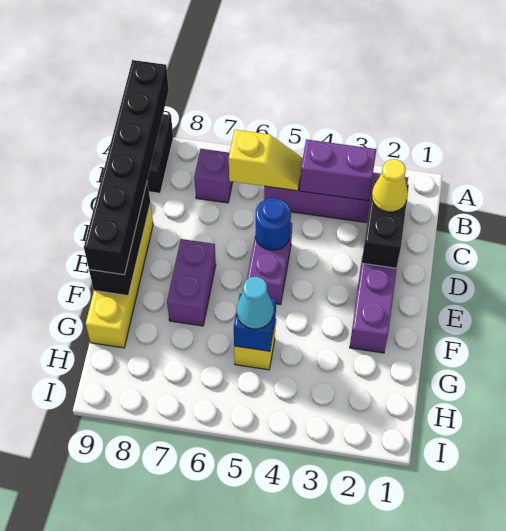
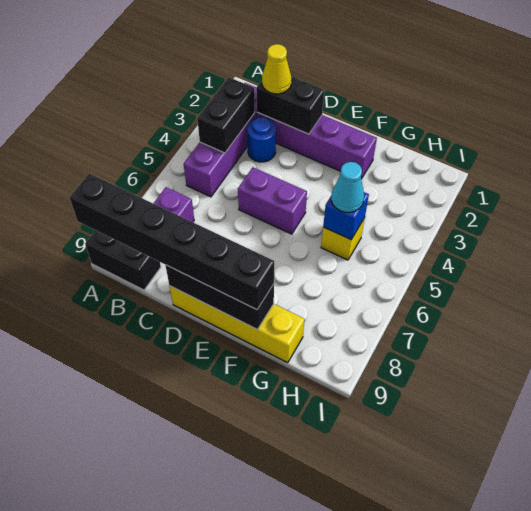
purple brick B3:B4 level 2 -> black brick B3:B4 level 2
yellow slope B5:B6 level 2 top 6 -> none
blue round brick D5 level 2 -> blue round brick C3 level 1
purple brick E7:F7 level 1 -> none

